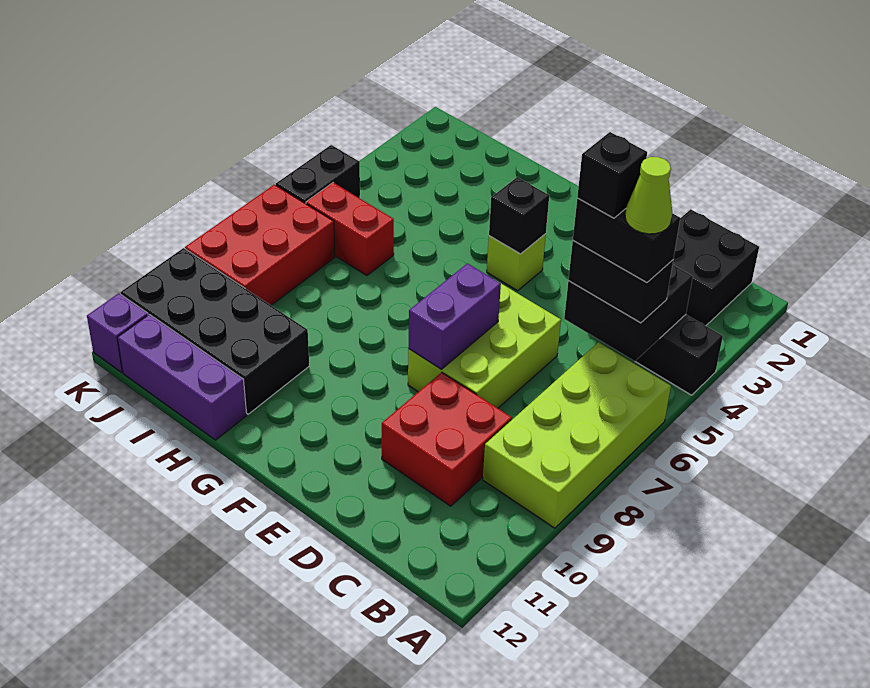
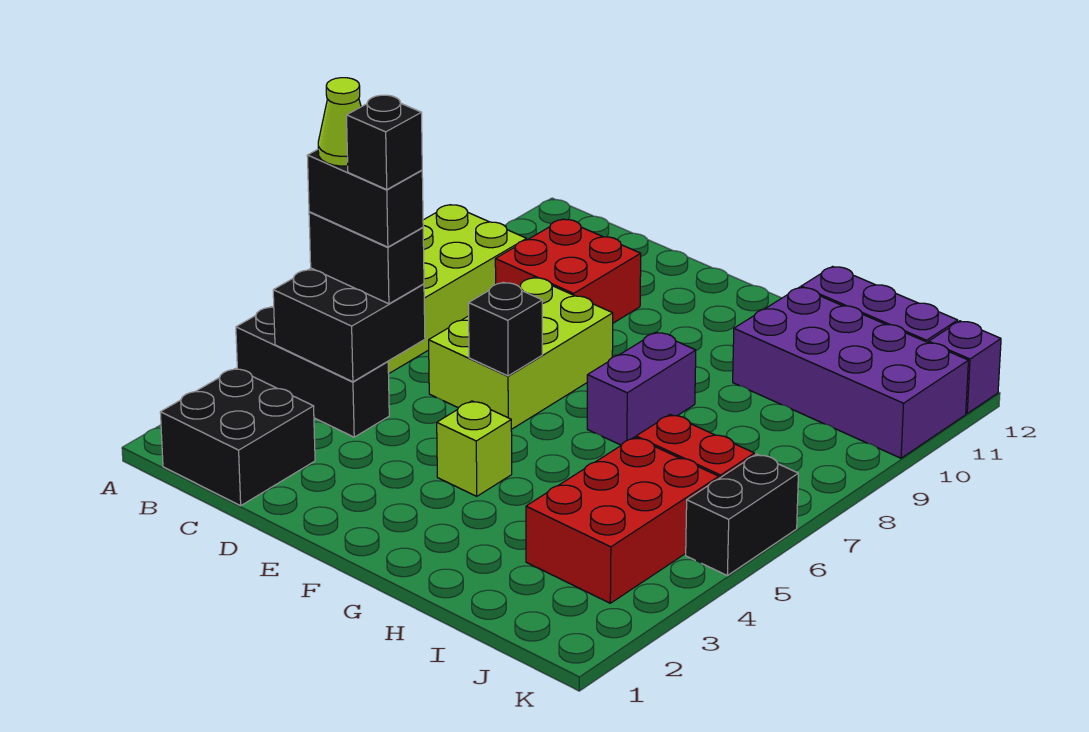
purple brick E7:E8 level 2 -> purple brick G7:G8 level 1
black brick F4 level 2 -> black brick E6 level 2
black brick H10:K11 level 1 -> purple brick H10:K11 level 1
red brick J7:K9 level 1 -> red brick I3:J5 level 1

